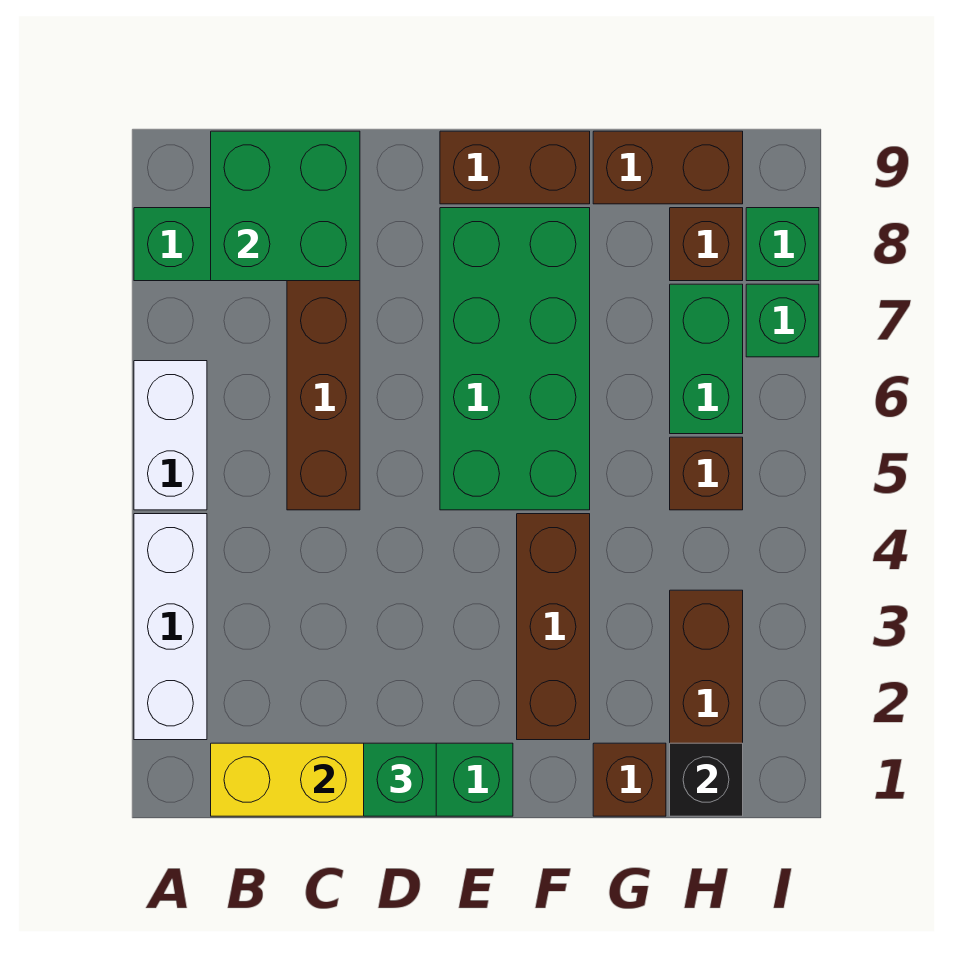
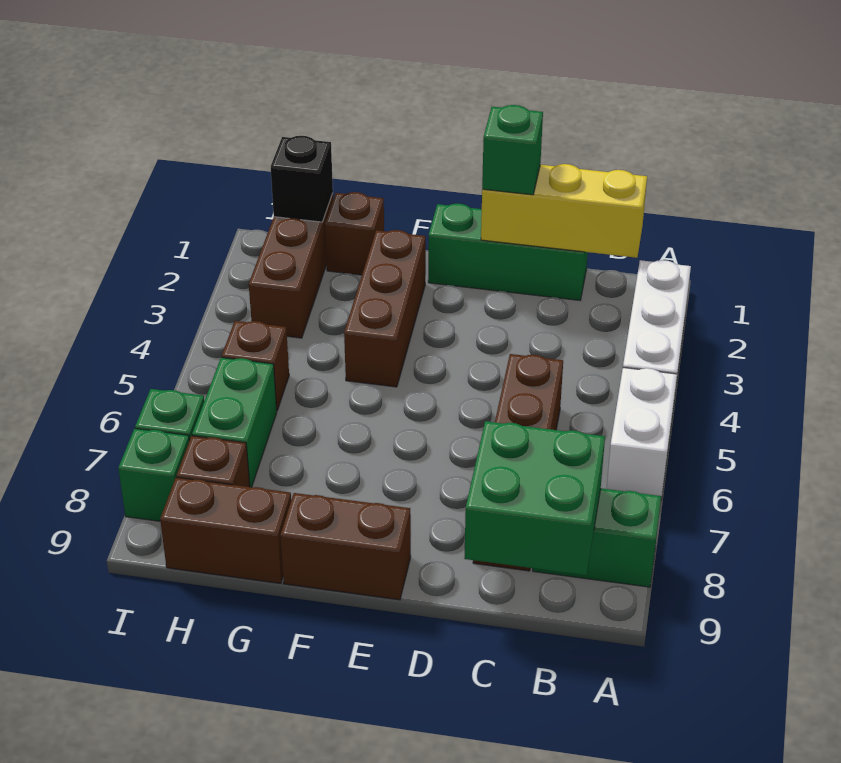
green brick E5:F8 level 1 -> none

